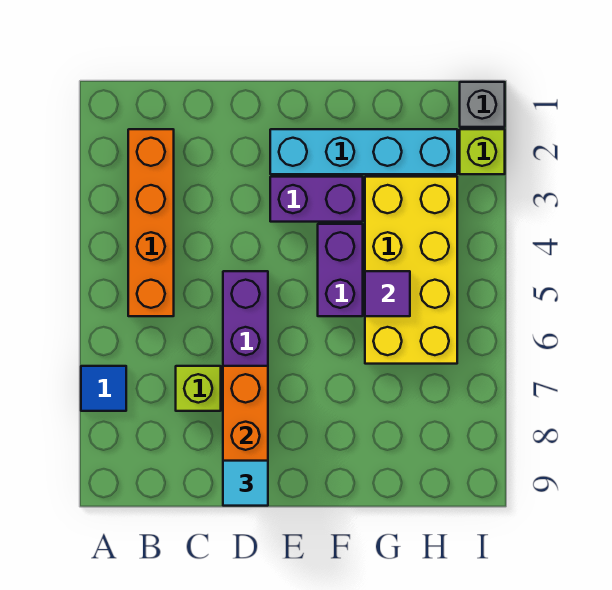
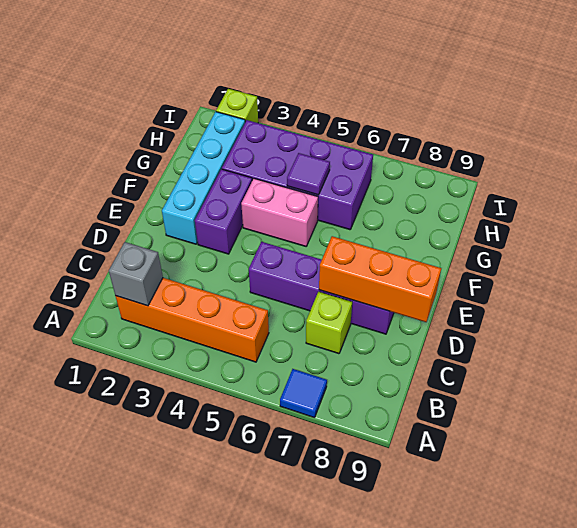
cyan tile D9 level 3 -> none
purple brick F4:F5 level 1 -> pink brick F4:F5 level 1
yellow brick G3:H6 level 1 -> purple brick G3:H6 level 1
grey brick I1 level 1 -> grey brick B2 level 2

